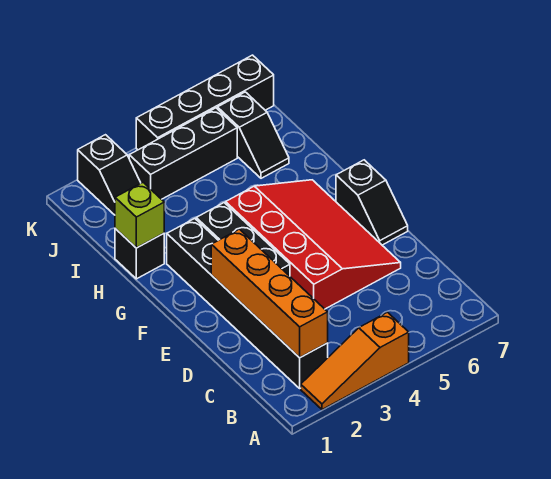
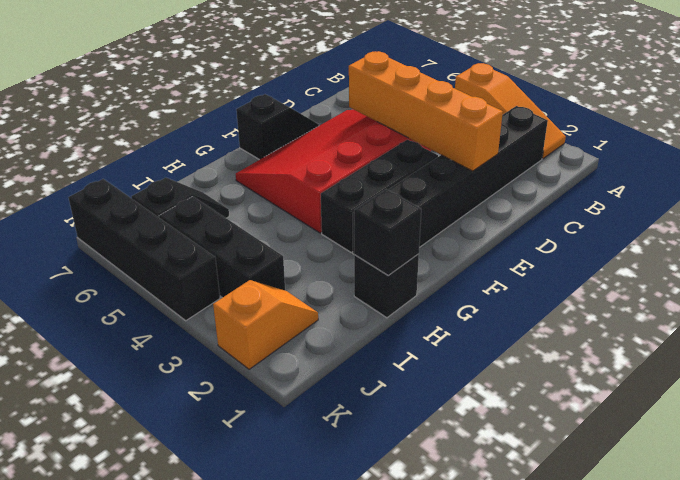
orange brick B2:E2 level 2 -> orange brick D2:D5 level 2
lime brick H1 level 2 -> black brick H1 level 2
black slope J2:K2 level 1 top K -> orange slope J2:K2 level 1 top K

